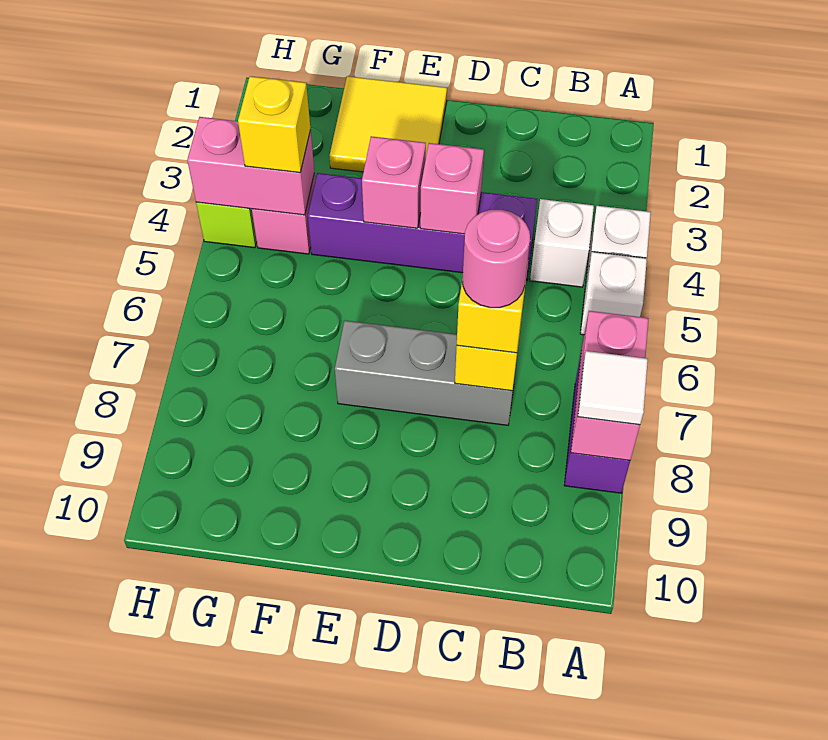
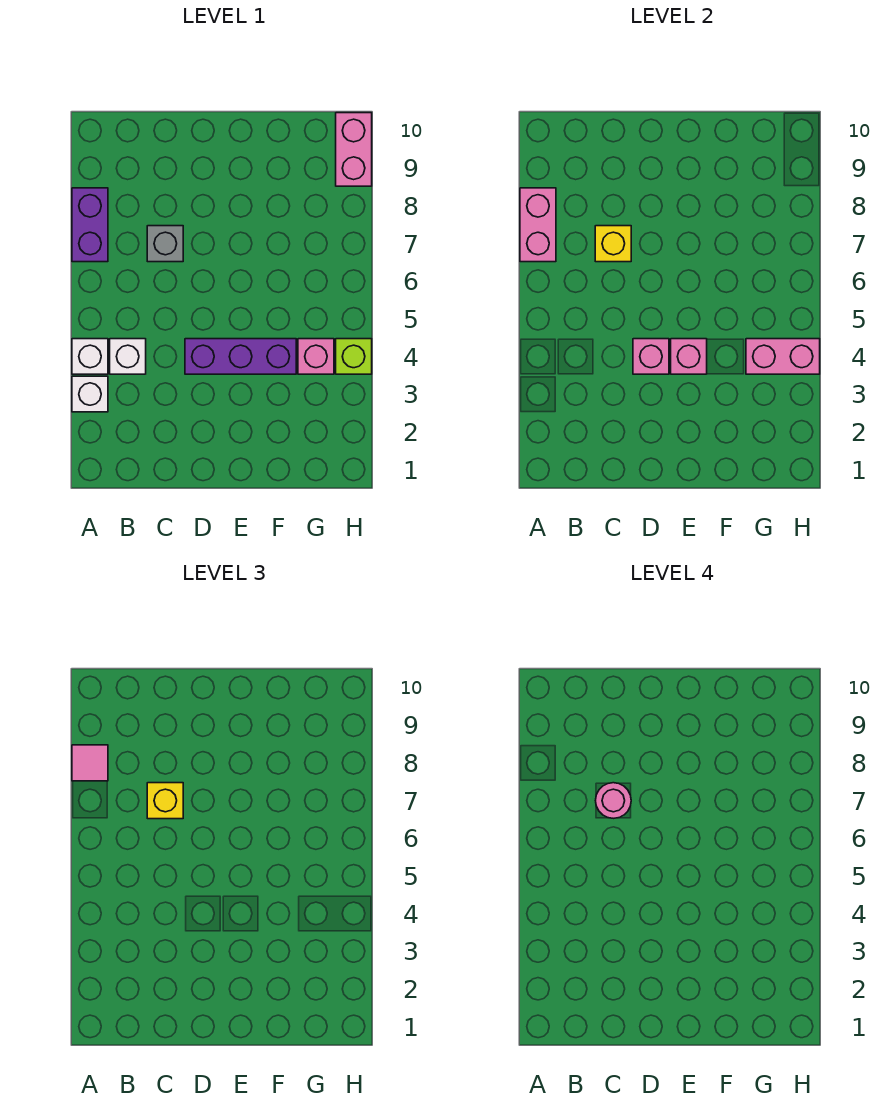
white brick A5 level 1 -> white brick A3 level 1
white tile A8 level 3 -> pink tile A8 level 3
purple brick C4:F4 level 1 -> purple brick D4:F4 level 1
grey brick C7:E7 level 1 -> grey brick C7 level 1
yellow tile E1:F2 level 1 -> none
yellow brick G4 level 3 -> none
none -> pink brick H9:H10 level 1

